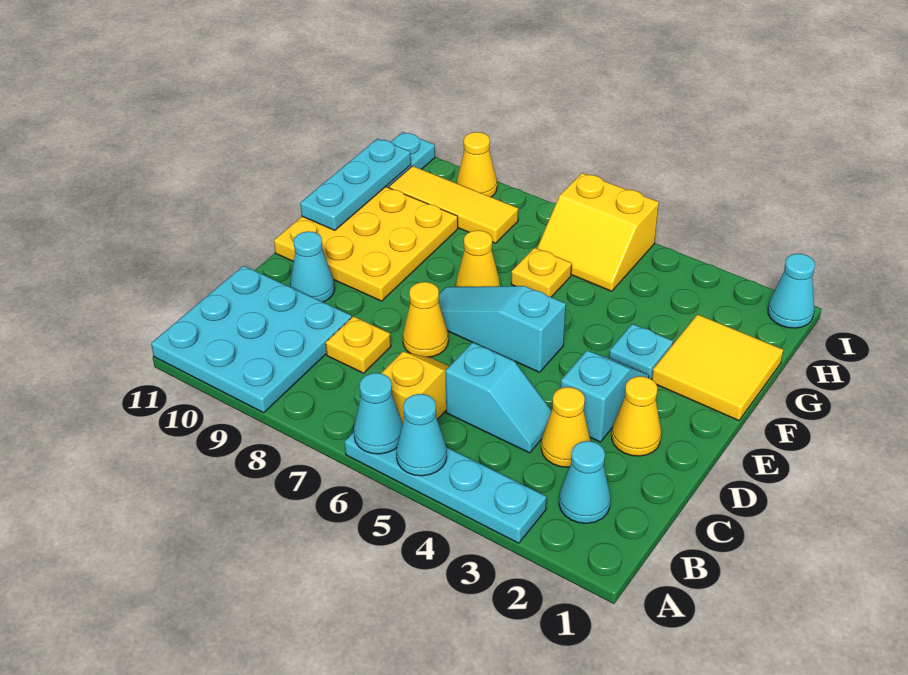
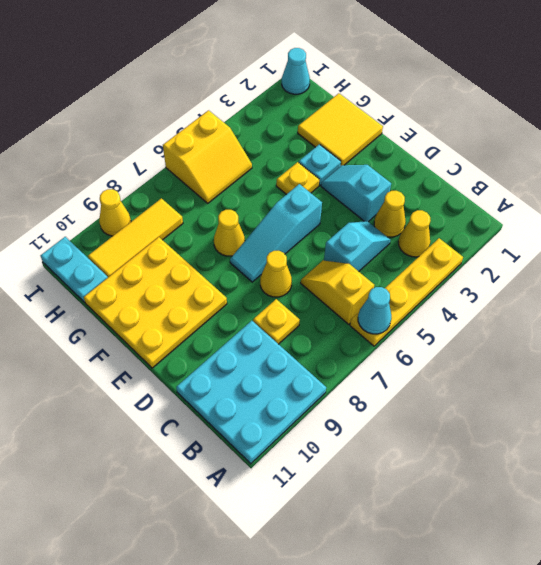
cyan plate A3:A6 level 1 -> yellow plate A3:A6 level 1
cyan cone A5 level 2 -> none
cyan cone B2 level 1 -> none
yellow cone D2 level 1 -> yellow cone B3 level 1
cyan cone D10 level 1 -> none
cyan plate F11:H11 level 2 -> none
yellow plate G6 level 1 -> yellow plate F4 level 1

